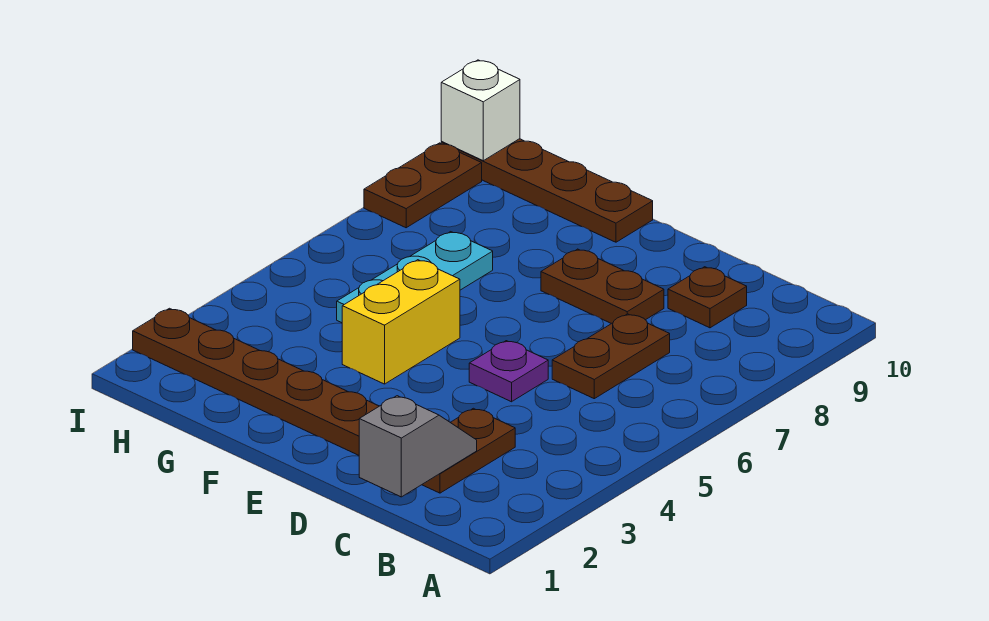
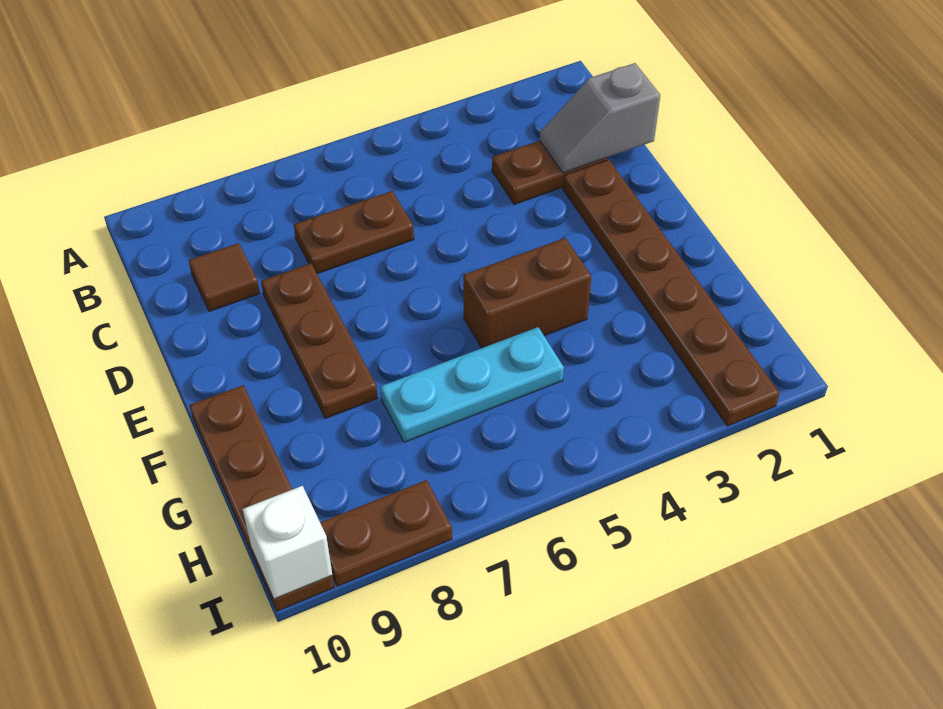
brown plate C9 level 1 -> brown tile C9 level 1
purple plate D5 level 1 -> none
brown plate D8:E8 level 1 -> brown plate D8:F8 level 1
yellow brick F4:F5 level 1 -> brown brick F4:F5 level 1

